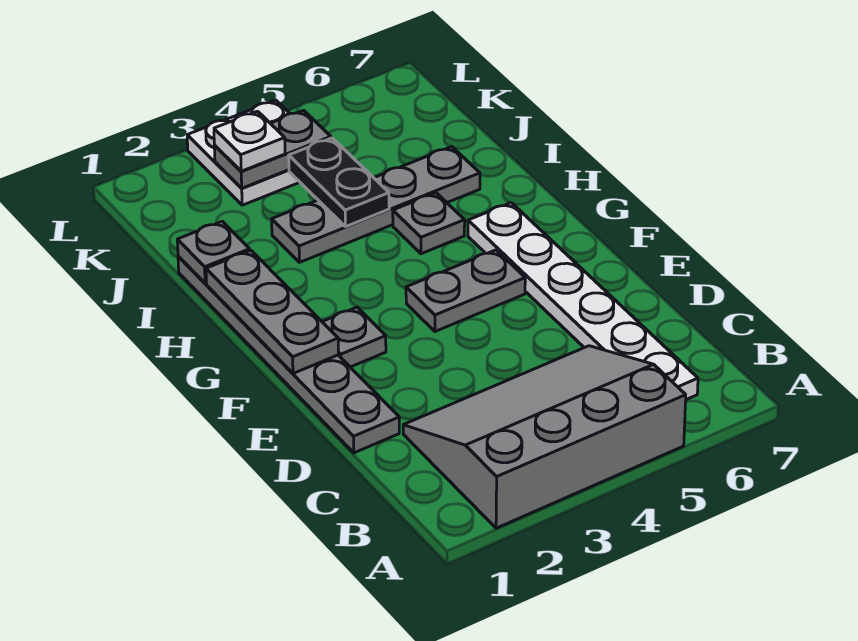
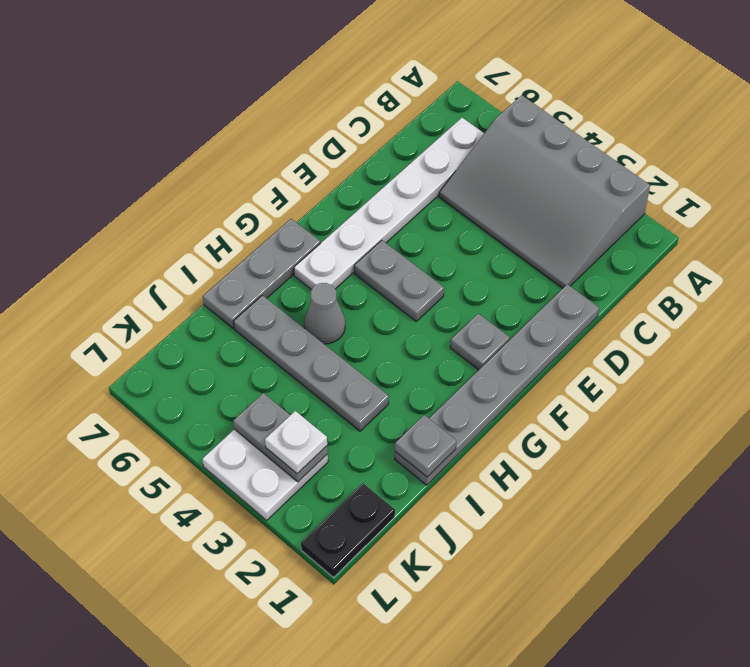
grey plate F1:H1 level 2 -> grey plate G7:I7 level 1
grey plate H5 level 1 -> grey cone H5 level 1
black plate I4:J4 level 2 -> black plate K1:L1 level 1

